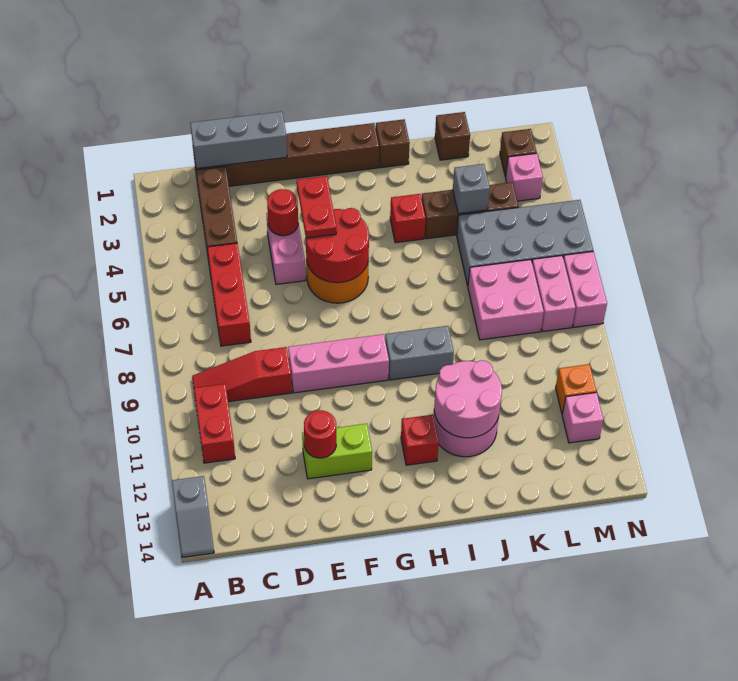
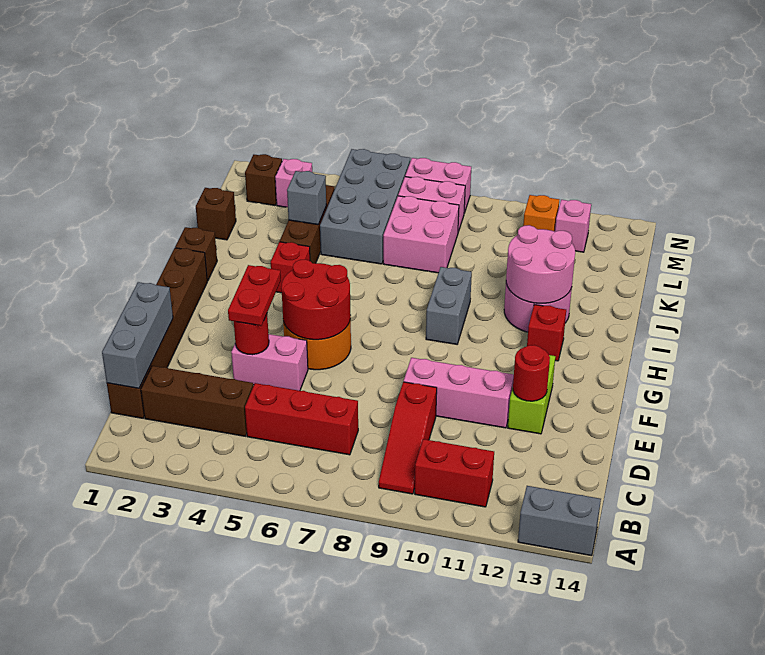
grey slope A13:A14 level 1 top 13 -> grey brick A13:A14 level 1
pink brick E9:G9 level 1 -> pink brick E9:E11 level 1
red plate F4:F5 level 3 -> red plate E4:F4 level 3

